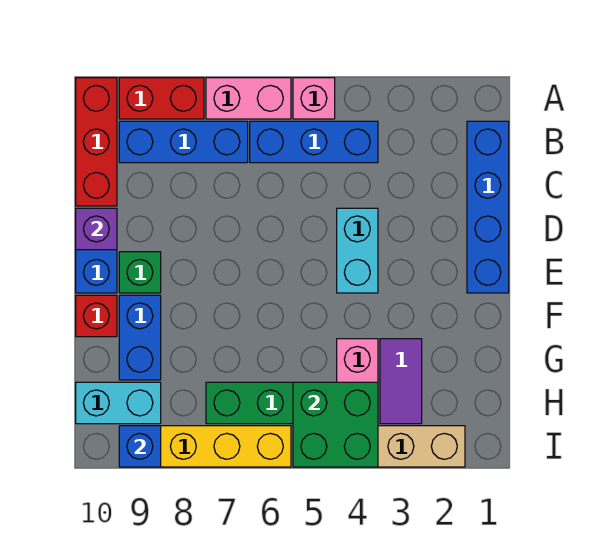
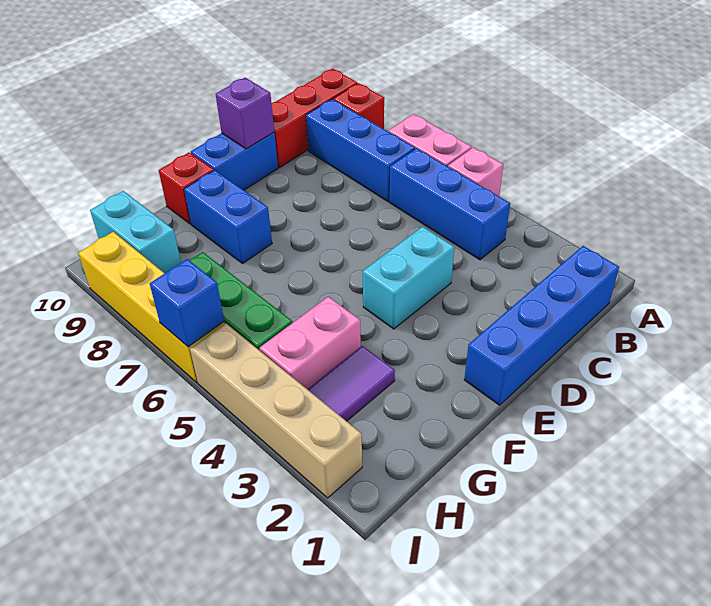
red brick A8:A9 level 1 -> red brick A9 level 1
green brick E9 level 1 -> none
blue brick F9:G9 level 1 -> blue brick F8:F9 level 1
green brick H4:I5 level 2 -> none
blue brick I9 level 2 -> blue brick I6 level 2

